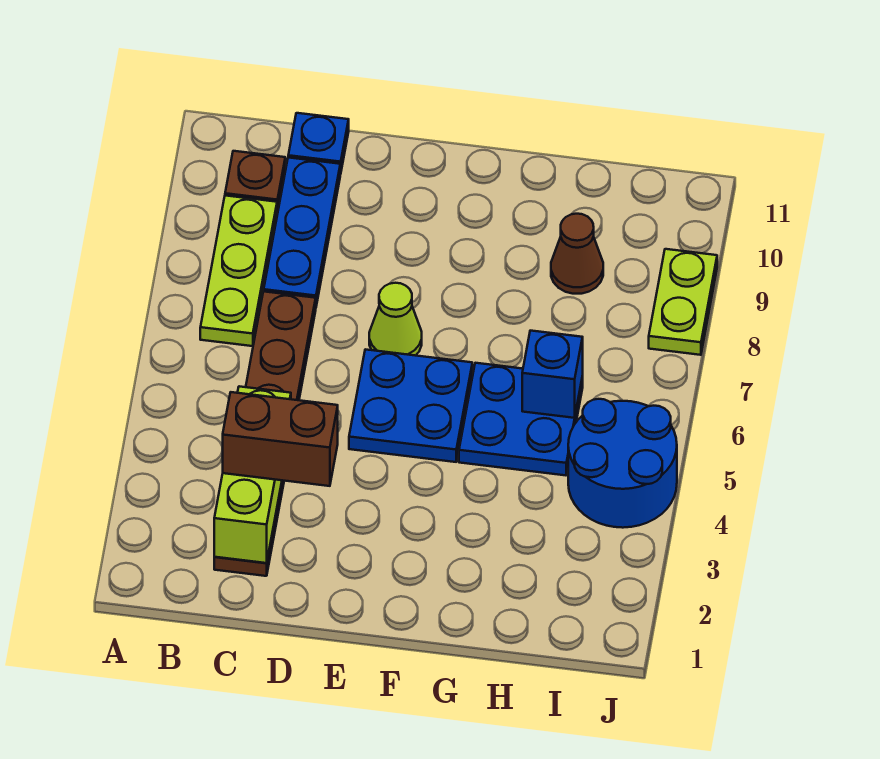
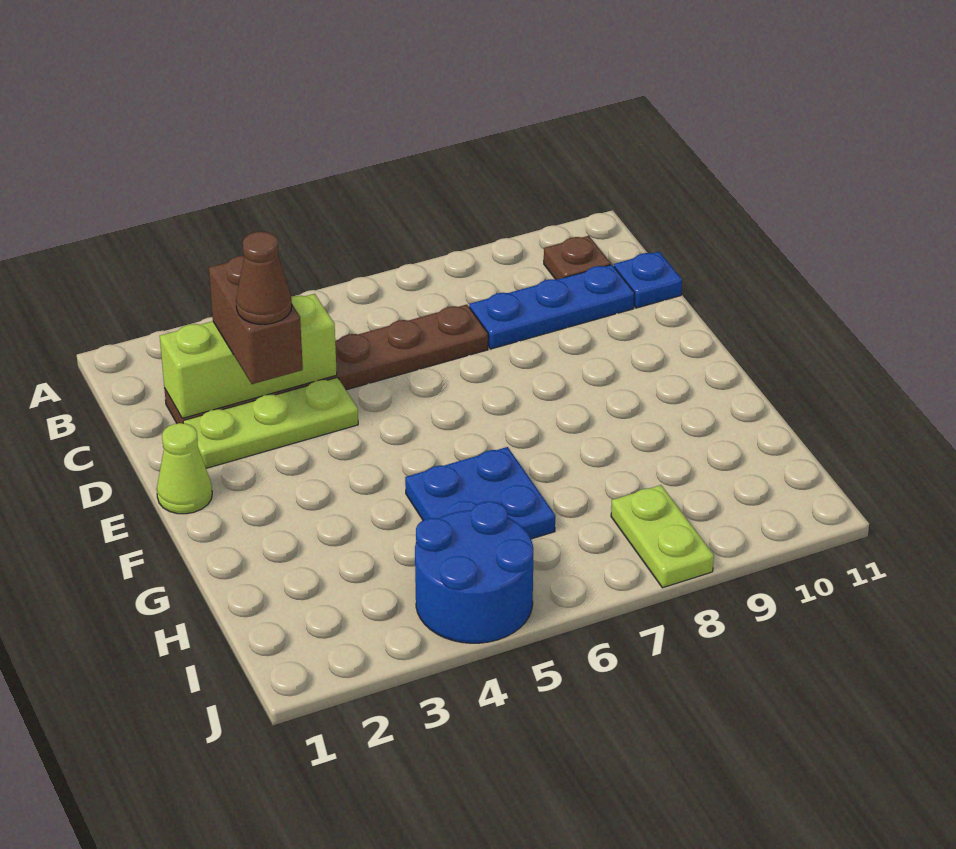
lime plate B7:B9 level 1 -> lime plate D2:D4 level 1
blue plate E5:F6 level 1 -> none
lime cone E7 level 1 -> lime cone E1 level 1
blue brick H6 level 2 -> none
brown cone H9 level 1 -> brown cone D3 level 4
lime plate J8:J9 level 1 -> lime plate I8:J8 level 1

